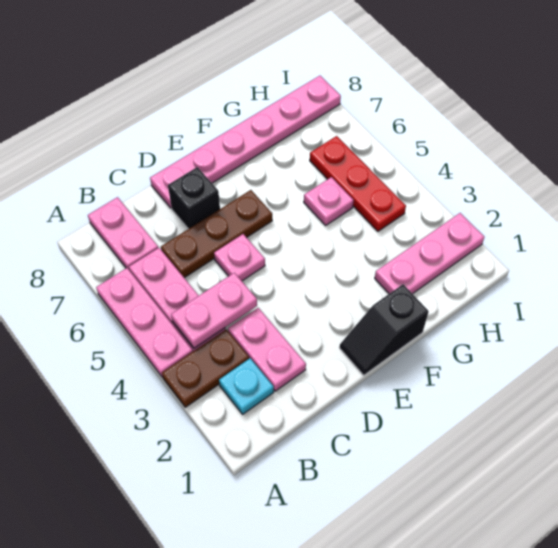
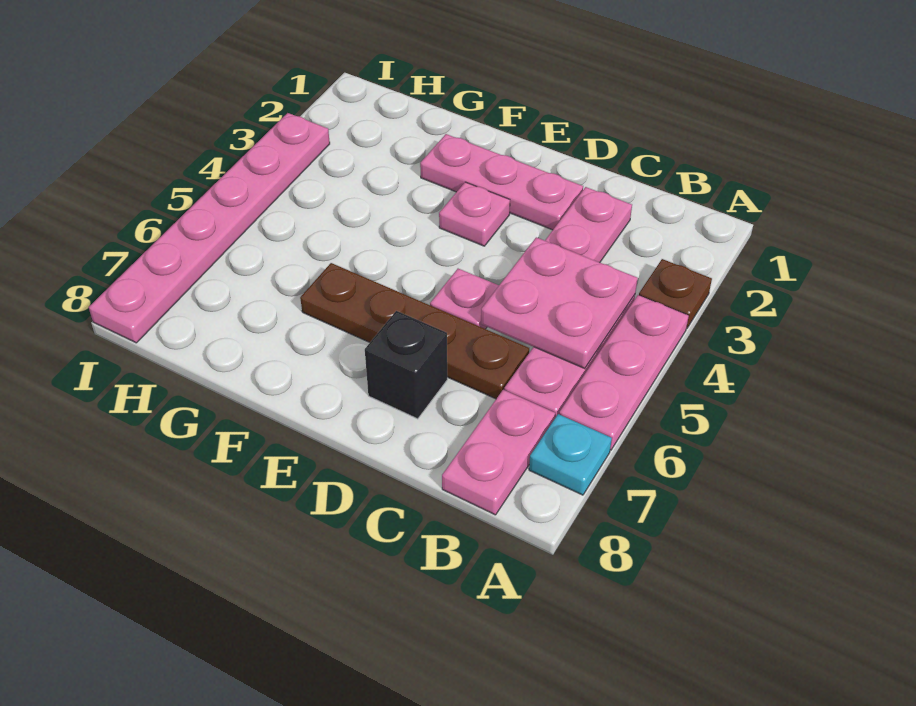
brown plate A3:B3 level 1 -> brown plate A3 level 1
cyan plate B2 level 1 -> cyan plate A7 level 1
pink plate B4:C4 level 2 -> pink plate B4:C5 level 2
brown plate C6:E6 level 1 -> brown plate C6:F6 level 1
pink plate D8:I8 level 1 -> pink plate I3:I8 level 1
black slope E1:F1 level 1 top F -> none
pink plate G2:I2 level 1 -> pink plate D2:F2 level 1
pink plate G5 level 1 -> pink plate E3 level 1
red plate H4:H6 level 1 -> none

